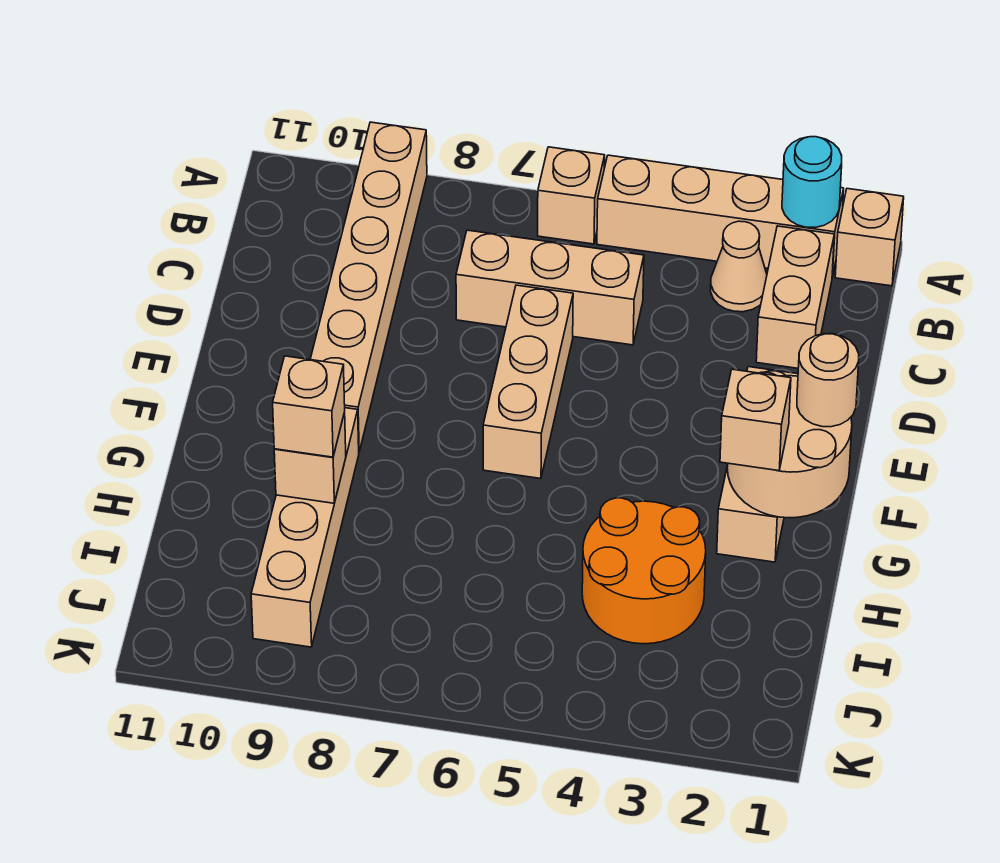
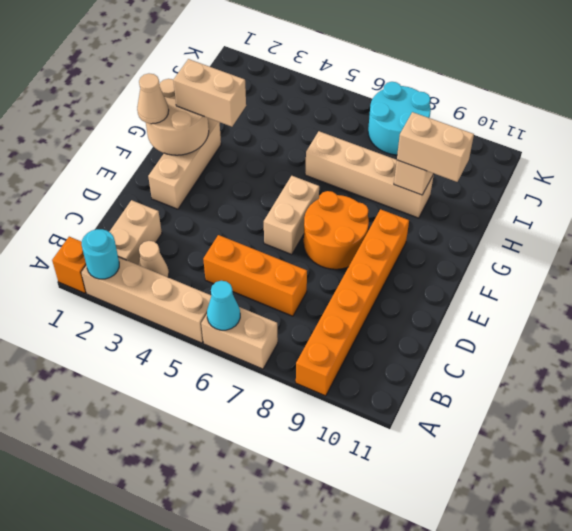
tan brick A1 level 1 -> orange brick A1 level 1
tan brick A6 level 1 -> tan brick A6:A7 level 1
none -> cyan cone A6 level 2
tan brick A9:F9 level 1 -> orange brick A9:F9 level 1
tan brick C5:C7 level 1 -> orange brick C5:C7 level 1
tan brick D6:F6 level 1 -> tan brick E6:F6 level 1
tan round brick F1 level 3 -> tan cone F1 level 3
tan brick G2 level 3 -> tan brick G2:G3 level 3
tan brick G9:J9 level 1 -> tan brick H6:H9 level 1
orange round brick H3:I4 level 1 -> orange round brick E7:F8 level 1
tan brick H9 level 3 -> tan brick H9:H10 level 3
none -> cyan round brick J7:K8 level 1

